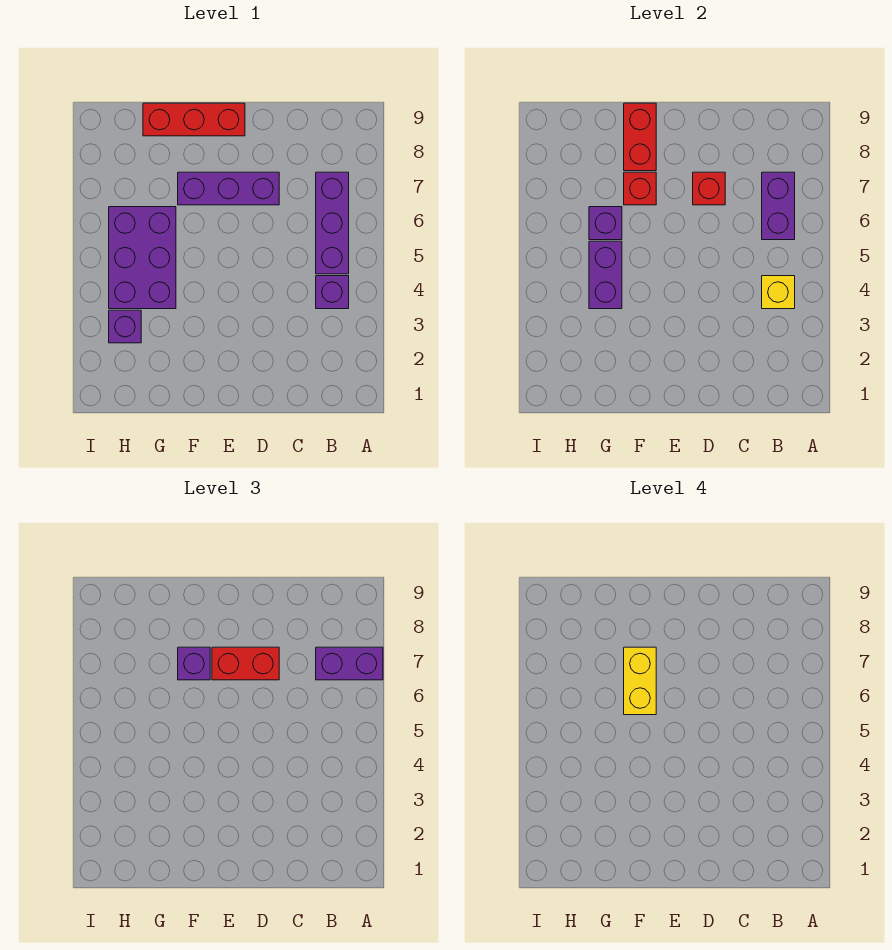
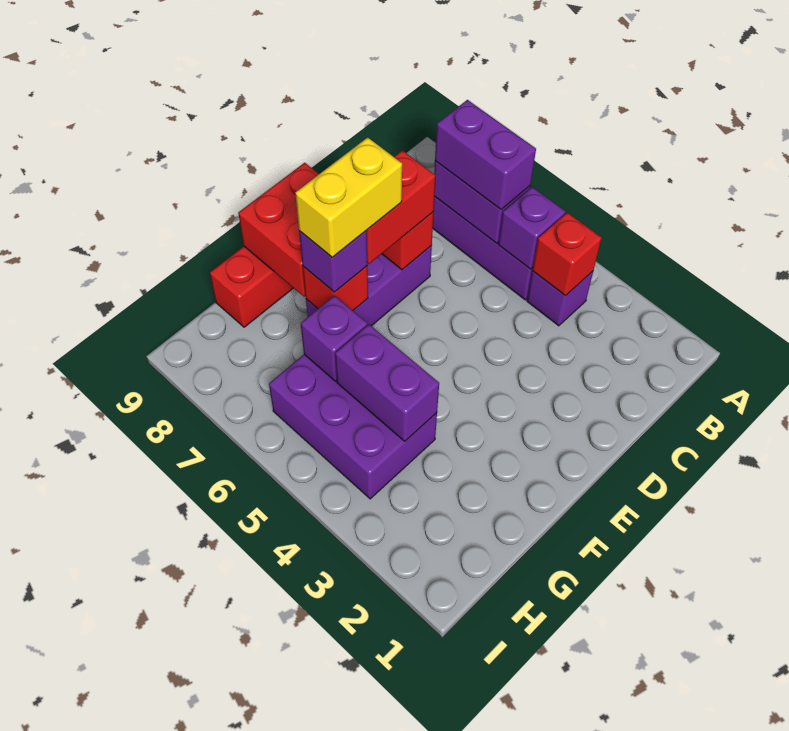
purple brick A7:B7 level 3 -> purple brick B6:B7 level 3
yellow brick B4 level 2 -> red brick B4 level 2
yellow brick F6:F7 level 4 -> yellow brick E7:F7 level 4
red brick F8:F9 level 2 -> red brick E8:F9 level 2
purple brick H3 level 1 -> purple brick B5 level 2

